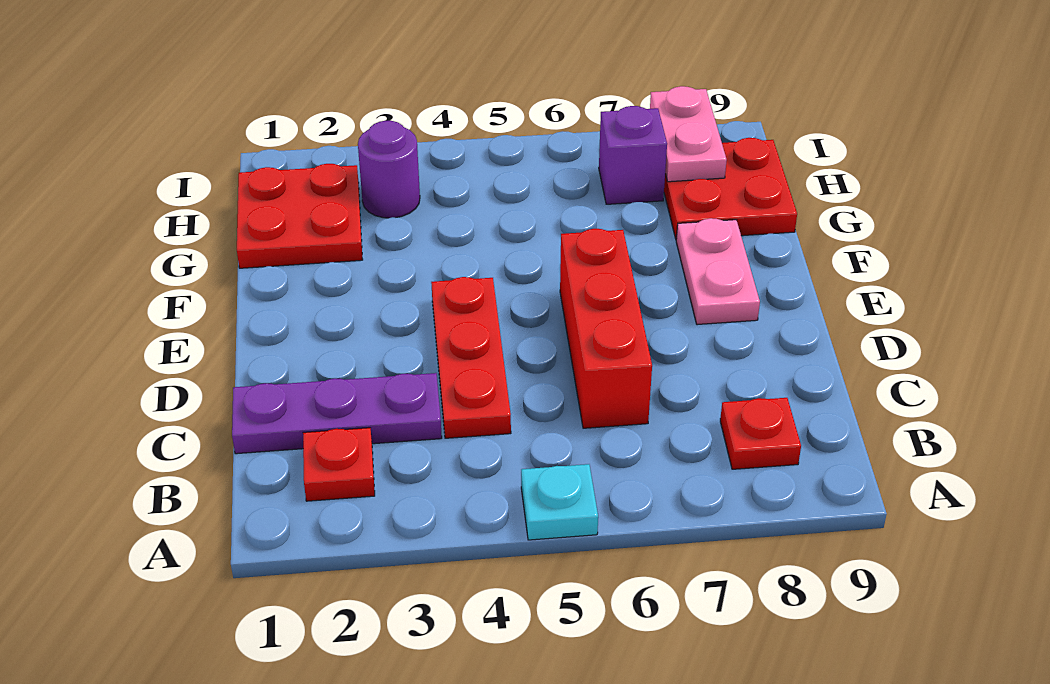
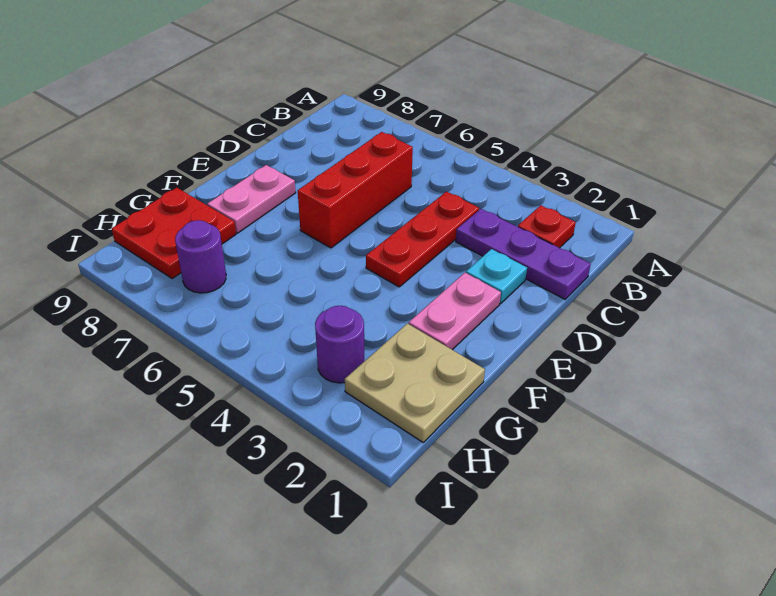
cyan plate A5 level 1 -> cyan plate D2 level 1
red plate B8 level 1 -> none
red plate G1:H2 level 1 -> tan plate G1:H2 level 1
purple brick H7 level 1 -> purple round brick H7 level 1
pink plate H8:I8 level 2 -> pink plate E2:F2 level 1

